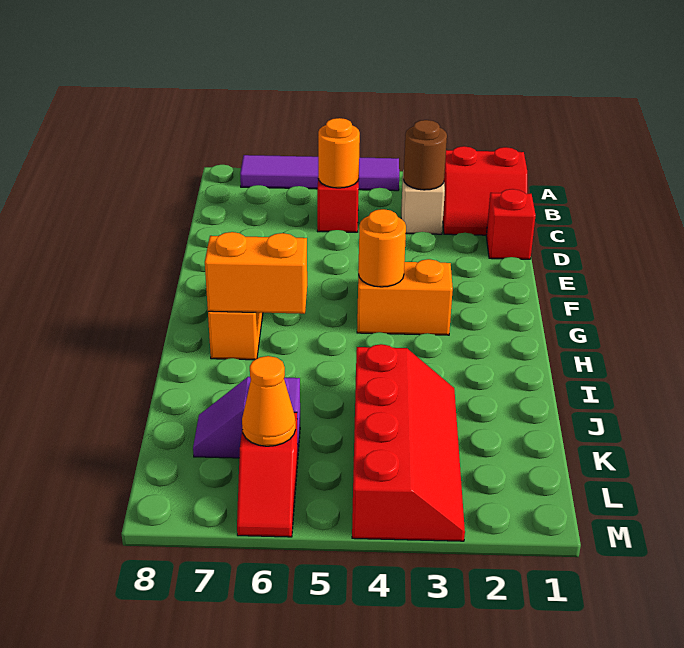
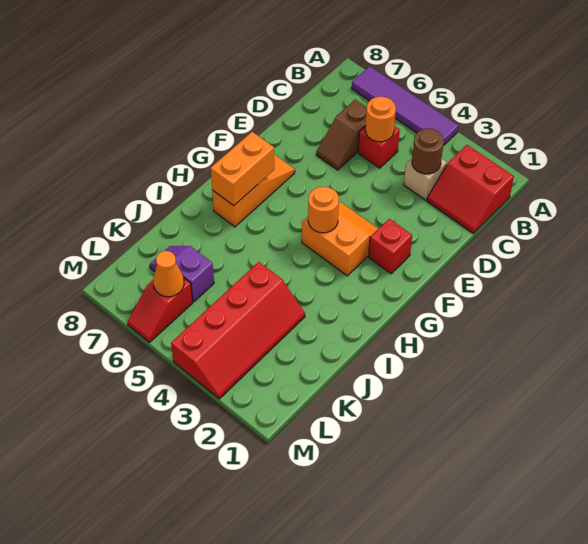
none -> brown slope C6:D6 level 1 top C
red brick D1 level 1 -> red brick F2 level 1
orange brick H6:H7 level 2 -> orange brick G7:H7 level 2

